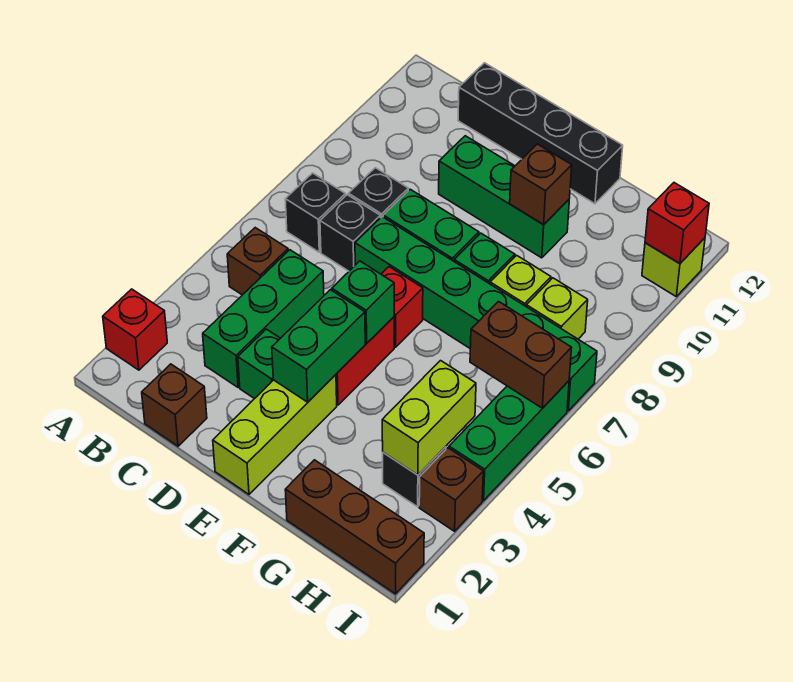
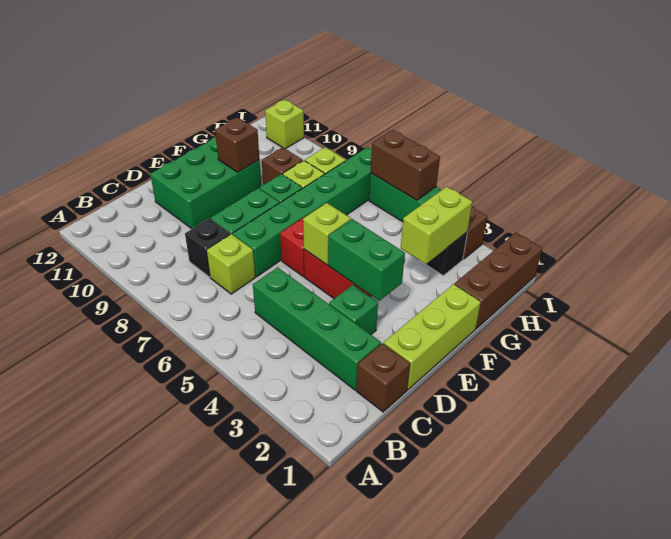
red brick A2 level 1 -> none
brown brick B5 level 1 -> brown brick G9 level 1
black brick B7 level 1 -> none
green brick C3:C5 level 1 -> green brick C2:C5 level 1
black brick C7 level 1 -> lime brick C7 level 1
black brick C12:F12 level 1 -> none
green brick D10:F10 level 1 -> green brick D10:F11 level 1
lime brick E1:E3 level 1 -> lime brick D1:F1 level 1
green brick E5 level 2 -> lime brick E5 level 2
lime brick H3:H4 level 2 -> lime brick G3:H3 level 2
brown brick H6:I6 level 2 -> brown brick I5:I6 level 2
red brick I11 level 2 -> none

